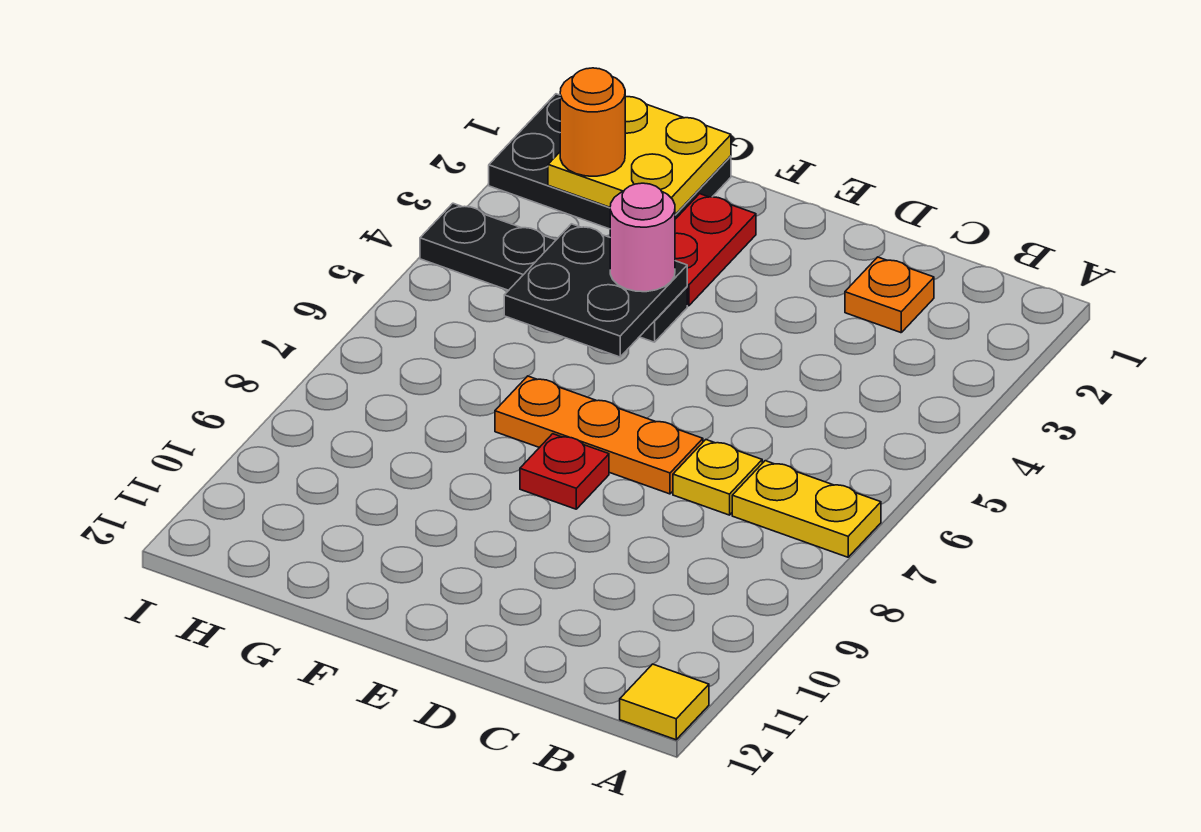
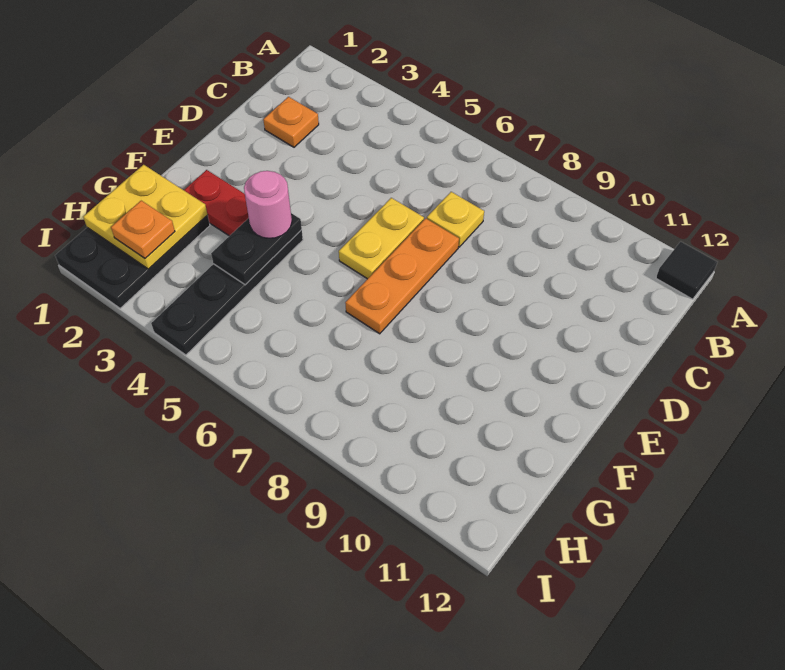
yellow plate A7:B7 level 1 -> yellow plate D6:E6 level 1
yellow tile A12 level 1 -> black tile A12 level 1
red plate E8 level 1 -> none
black plate F4:G5 level 2 -> black plate F4:G4 level 2
orange round brick H2 level 3 -> orange plate H2 level 3

